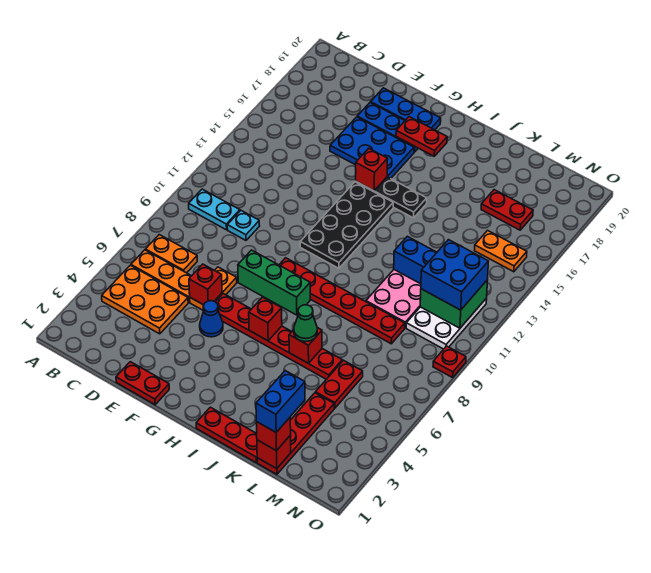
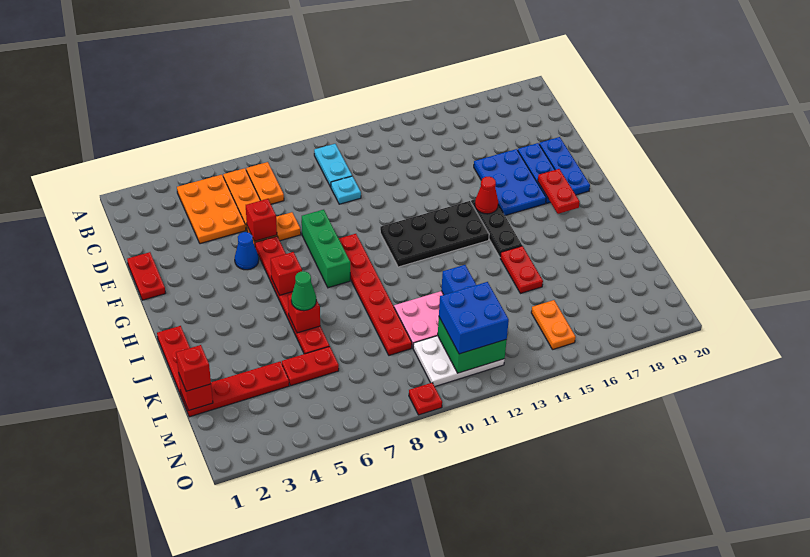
red brick G15 level 2 -> red cone G15 level 2
blue brick L1:L2 level 4 -> none
red plate L17:M17 level 1 -> red plate J15:K15 level 1

